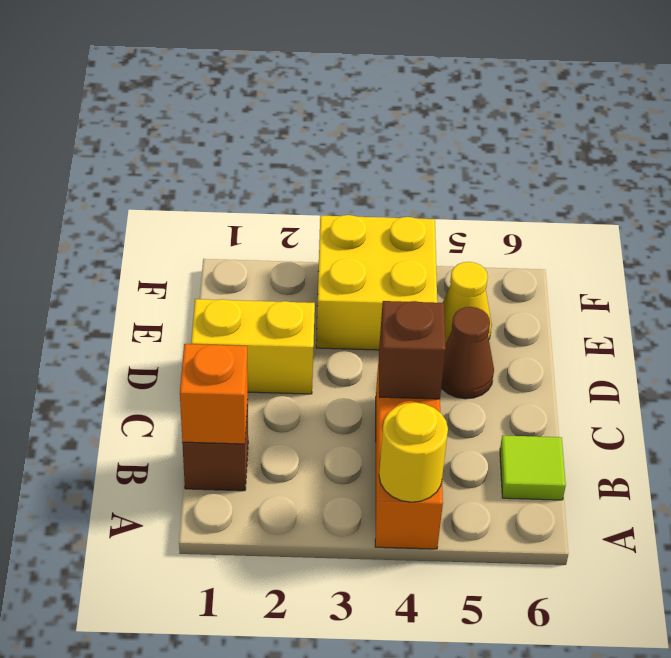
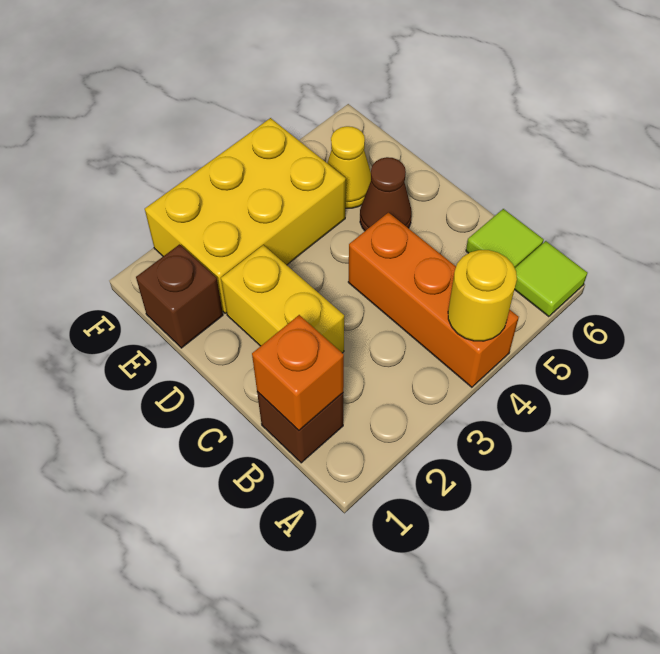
none -> lime tile A6 level 1
brown brick C4 level 2 -> brown brick E1 level 1
yellow brick D1:D2 level 1 -> yellow brick C2:D2 level 1
yellow brick E3:F4 level 1 -> yellow brick E2:F4 level 1

